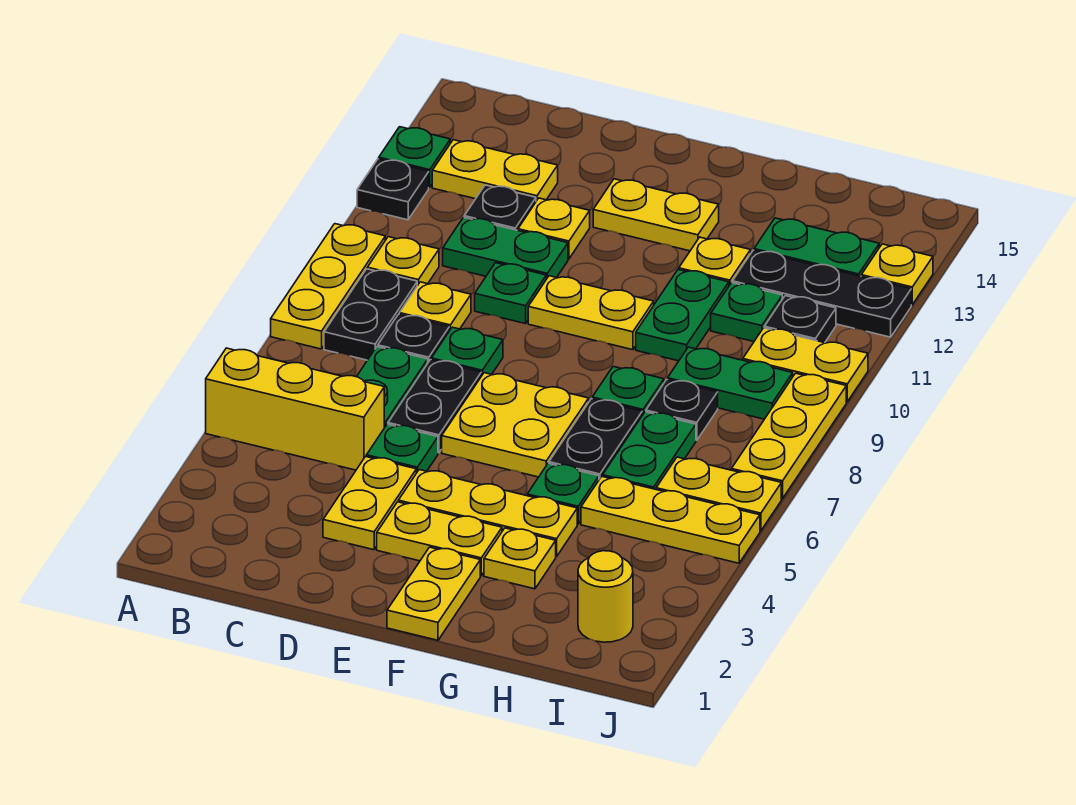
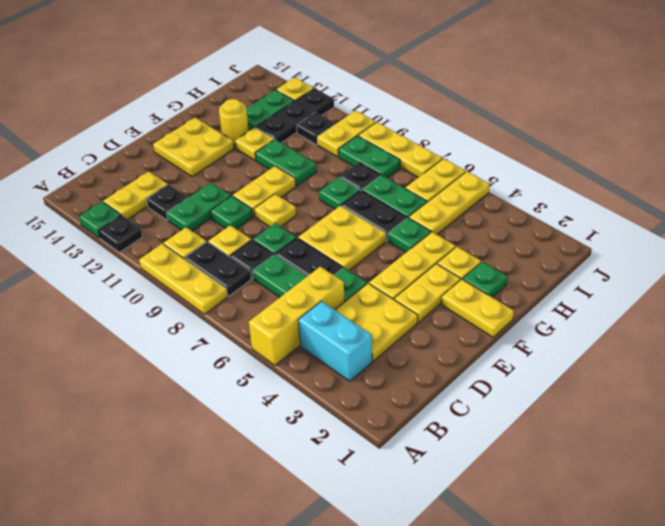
none -> cyan brick B3:B4 level 1
yellow plate D3:D4 level 1 -> yellow plate C3:D4 level 1
yellow plate D12 level 1 -> yellow plate E9 level 1
yellow plate E13:F13 level 1 -> yellow plate E13:F14 level 1
green plate H9:I9 level 1 -> green plate I8:I9 level 1
green plate H11 level 1 -> green plate G2 level 1
yellow round brick I2 level 1 -> yellow round brick G13 level 1

